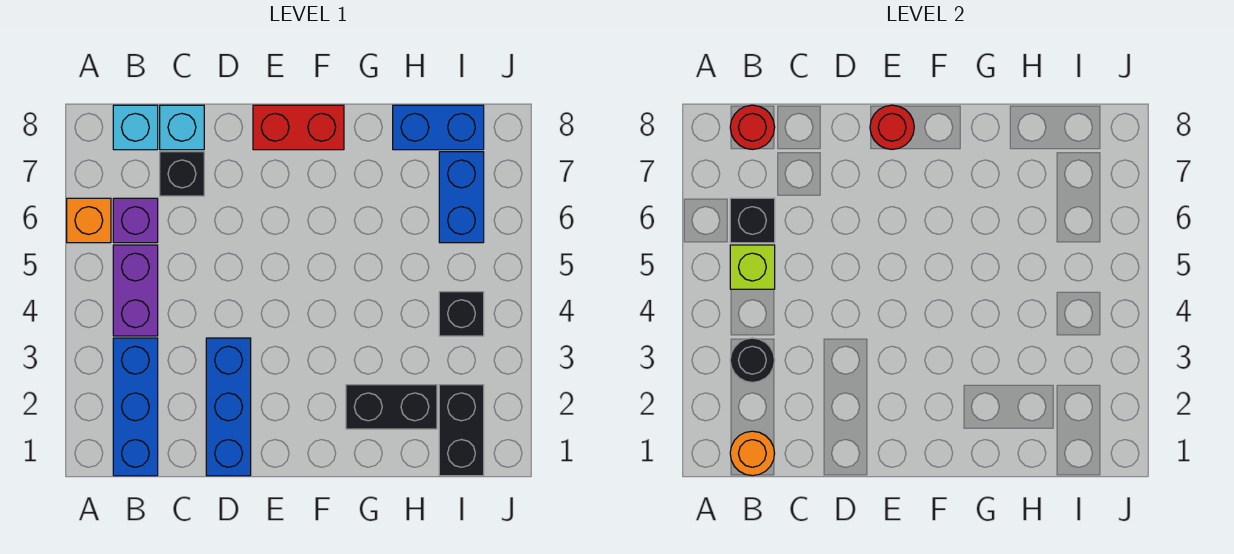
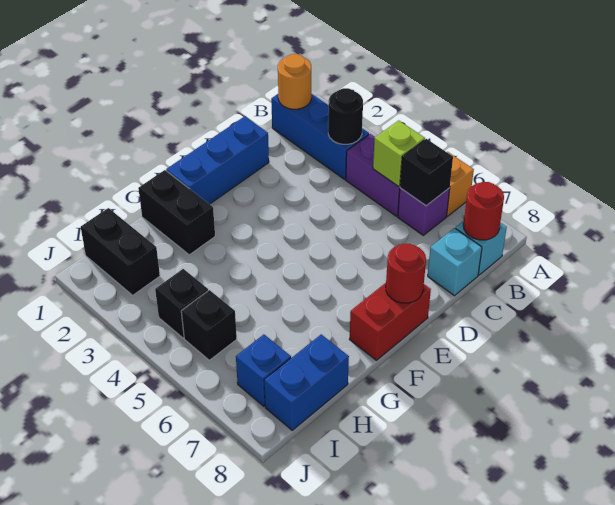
black brick C7 level 1 -> black brick I5 level 1
blue brick D1:D3 level 1 -> blue brick D1:F1 level 1
black brick G2:H2 level 1 -> black brick G1:G2 level 1
blue brick I6:I7 level 1 -> blue brick I7 level 1

